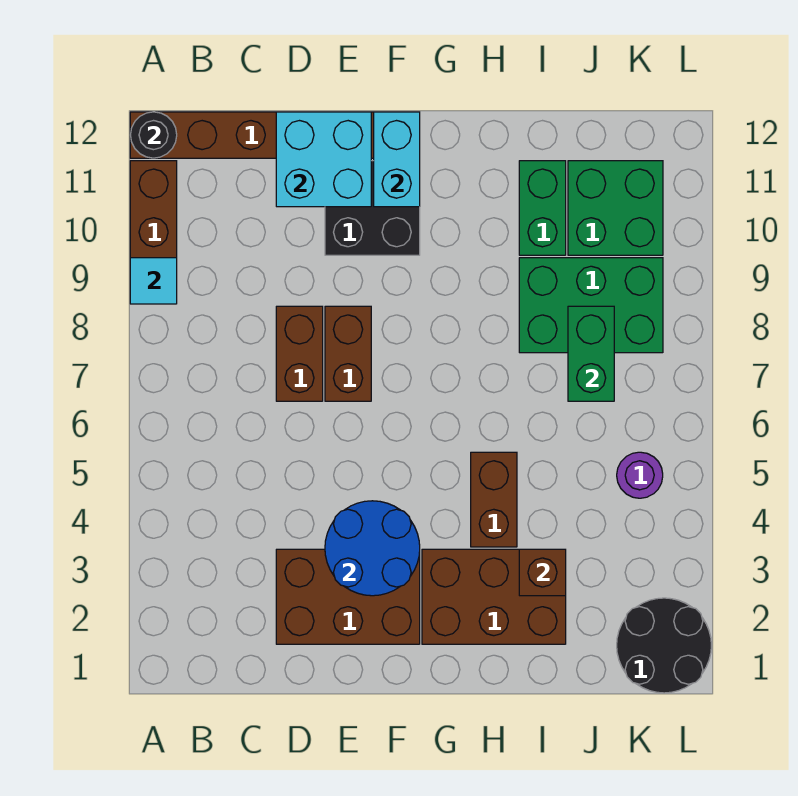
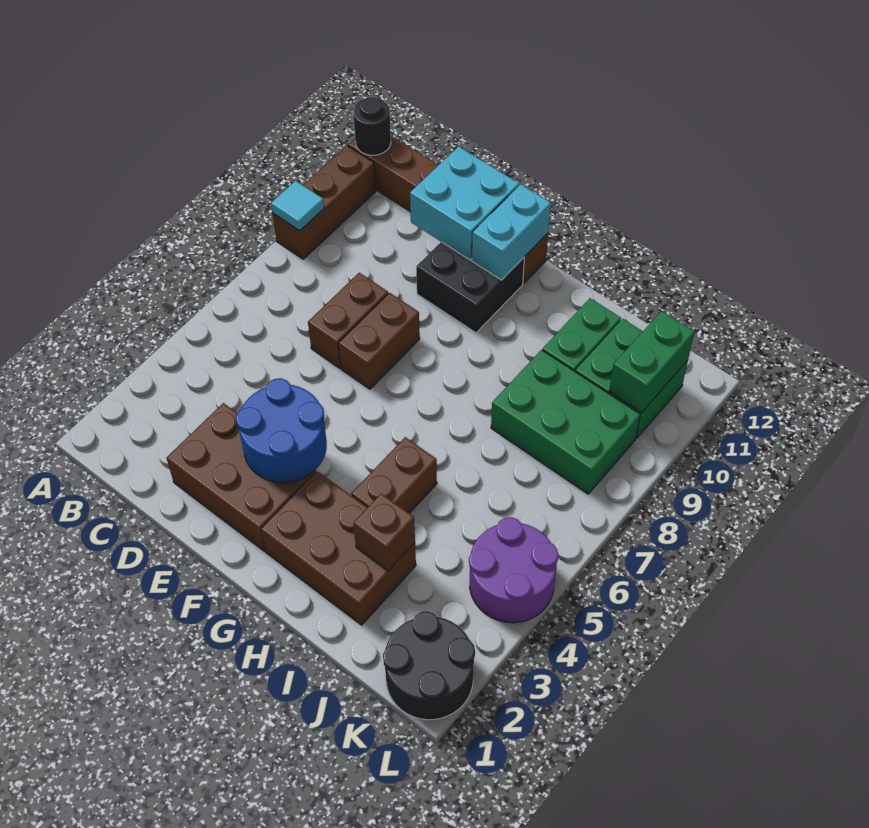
green brick J7:J8 level 2 -> green brick K10:K11 level 2
purple round brick K5 level 1 -> purple round brick K4:L5 level 1

